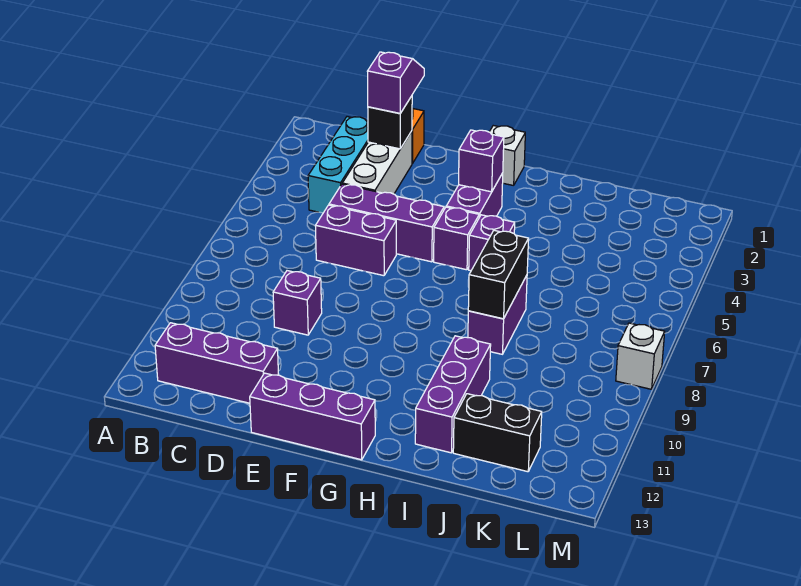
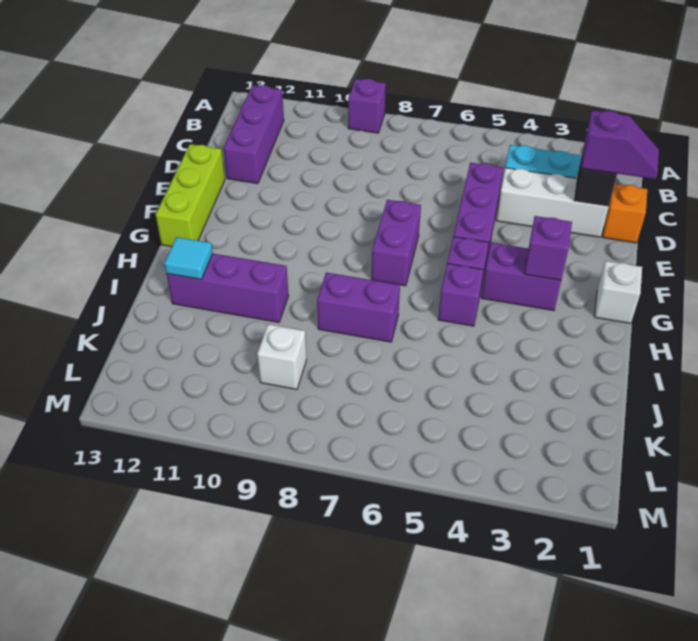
purple brick D6:E6 level 1 -> purple brick F7:G7 level 1
purple brick D9 level 1 -> purple brick A9 level 1
purple brick E13:G13 level 1 -> lime brick E13:G13 level 1
black brick I7:I8 level 2 -> none
none -> cyan tile I12 level 2
black brick J12:K12 level 1 -> none
white brick M8 level 1 -> white brick K9 level 1

